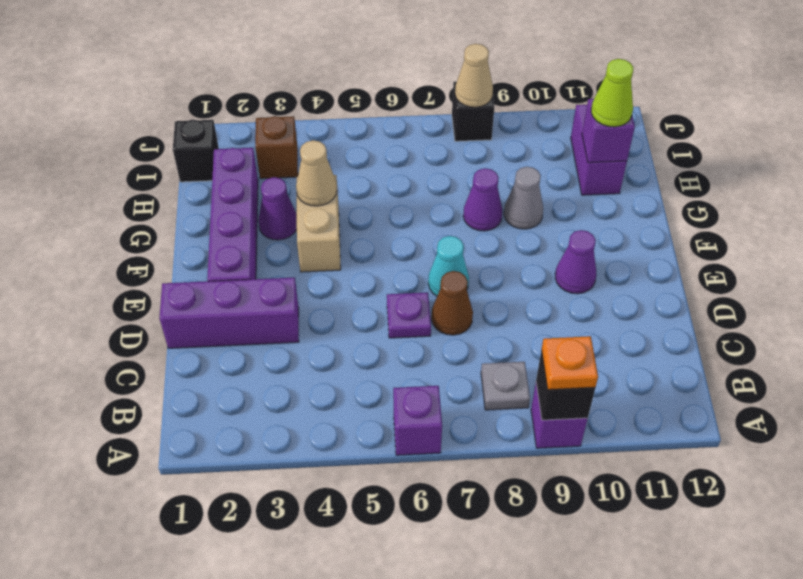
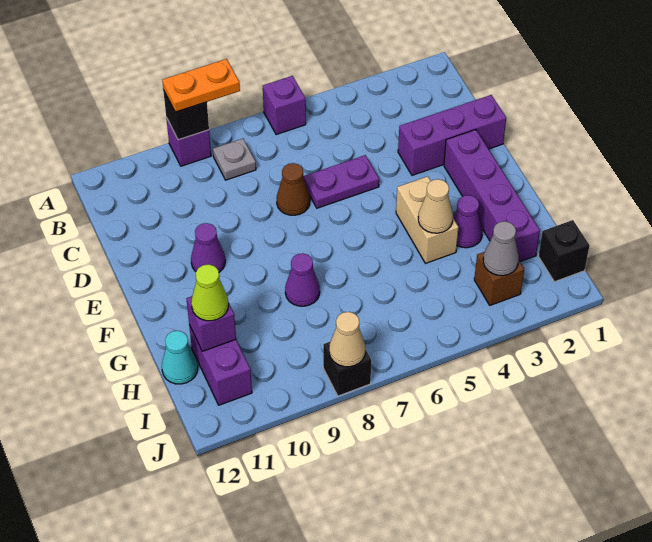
orange plate A9 level 3 -> orange plate A8:A9 level 3
purple plate D6 level 1 -> purple plate D5:D6 level 1
cyan cone E7 level 1 -> cyan cone H12 level 1
grey cone G9 level 1 -> grey cone I3 level 2

